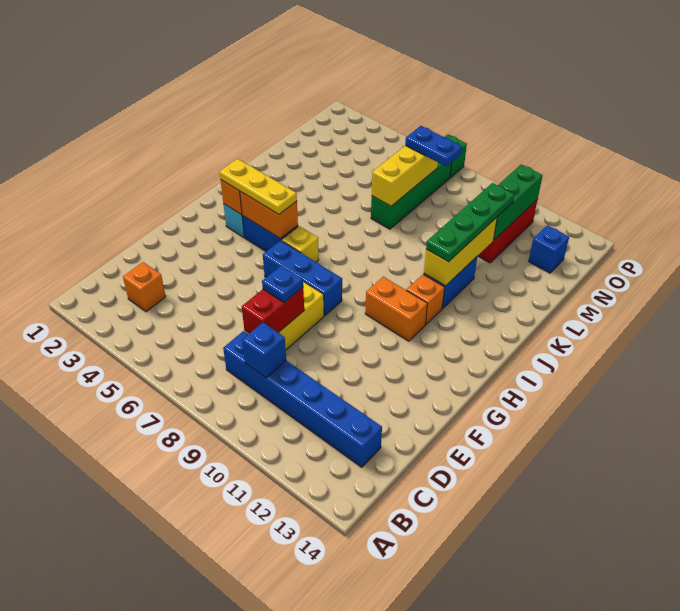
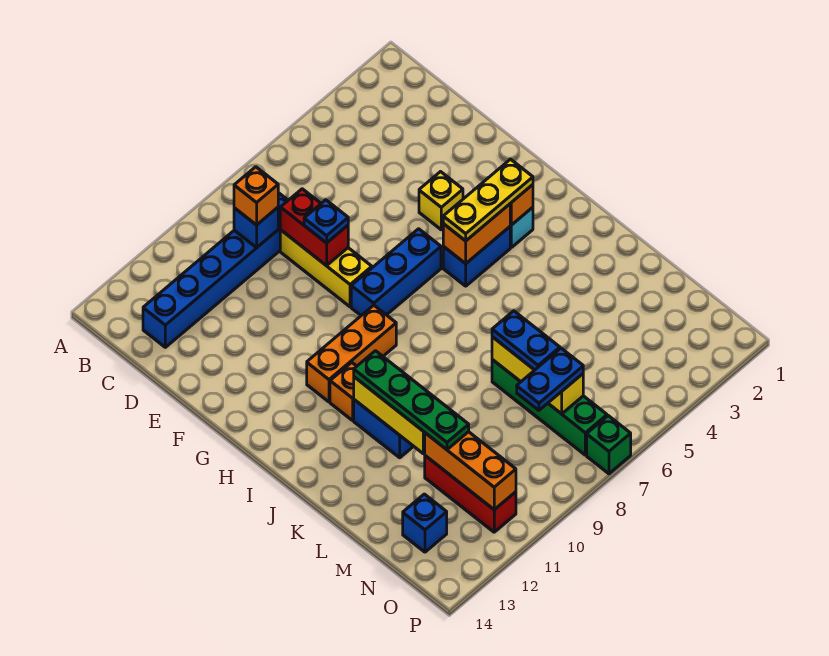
orange brick C3 level 1 -> orange brick C9 level 3
yellow brick H6 level 1 -> yellow brick F4 level 1
orange brick H10:H11 level 1 -> orange brick H9:H11 level 1
none -> blue plate L7:M7 level 3
green brick M11:O11 level 2 -> orange brick M11:O11 level 2

